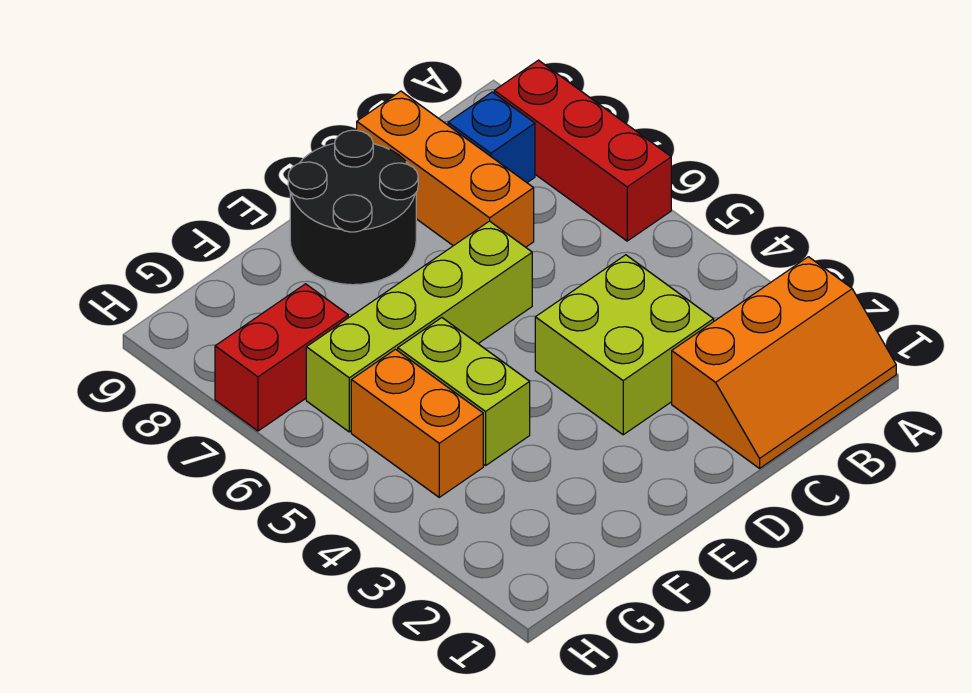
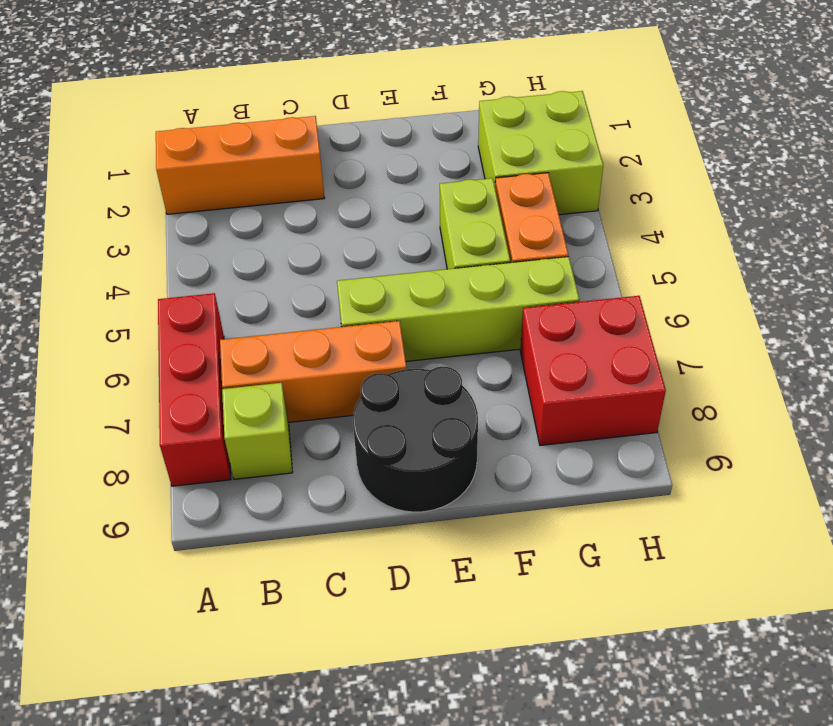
blue brick B8 level 1 -> lime brick B8 level 1
lime brick C3:D4 level 1 -> lime brick G2:H3 level 1
orange brick C7:C9 level 1 -> orange brick B7:D7 level 1
red brick G7:H7 level 1 -> red brick G7:H8 level 1

